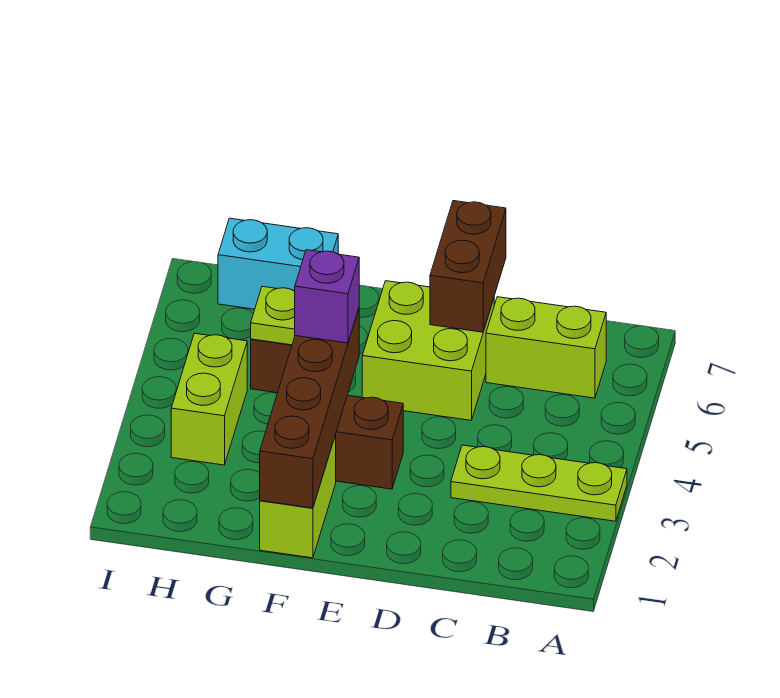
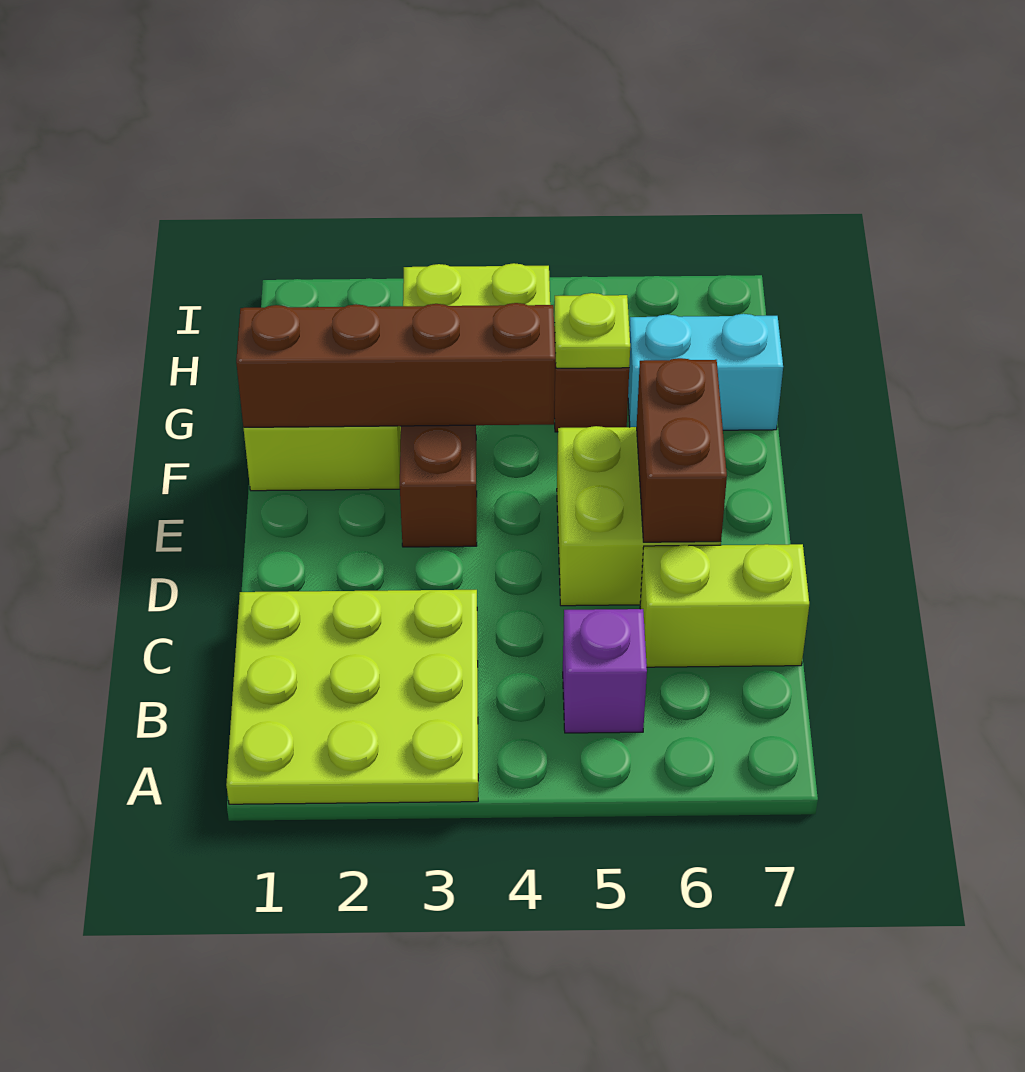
lime plate A3:C3 level 1 -> lime plate A1:C3 level 1
lime brick B6:C6 level 1 -> lime brick C6:C7 level 1
brown brick D6:D7 level 2 -> brown brick D6:E6 level 2
purple brick F4 level 3 -> purple brick B5 level 1
cyan brick G7:H7 level 1 -> cyan brick G6:G7 level 1

